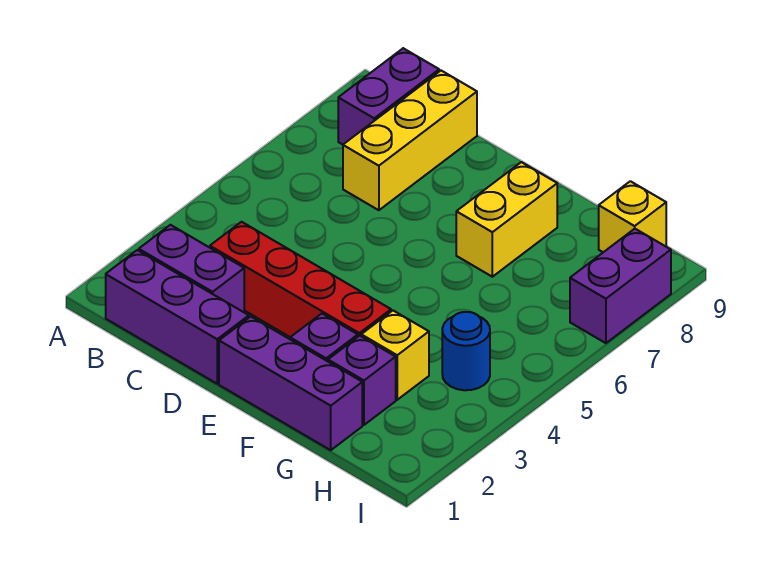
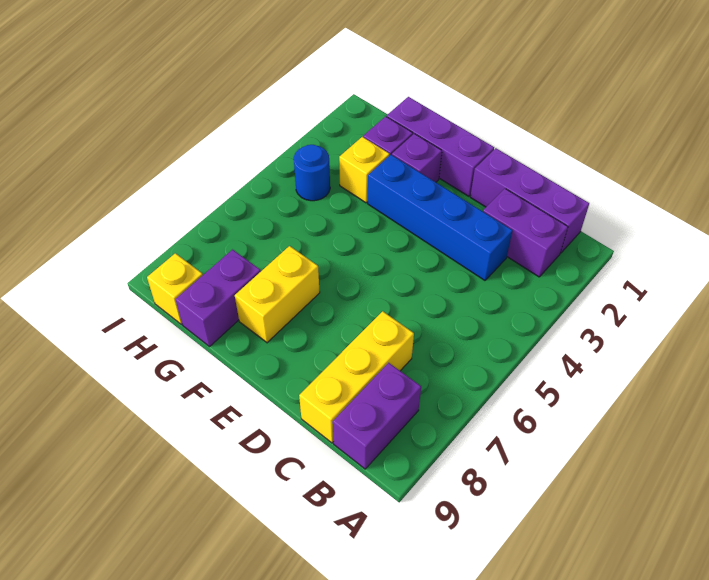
red brick C3:F3 level 1 -> blue brick C3:F3 level 1
purple brick I7:I8 level 1 -> purple brick G8:G9 level 1

